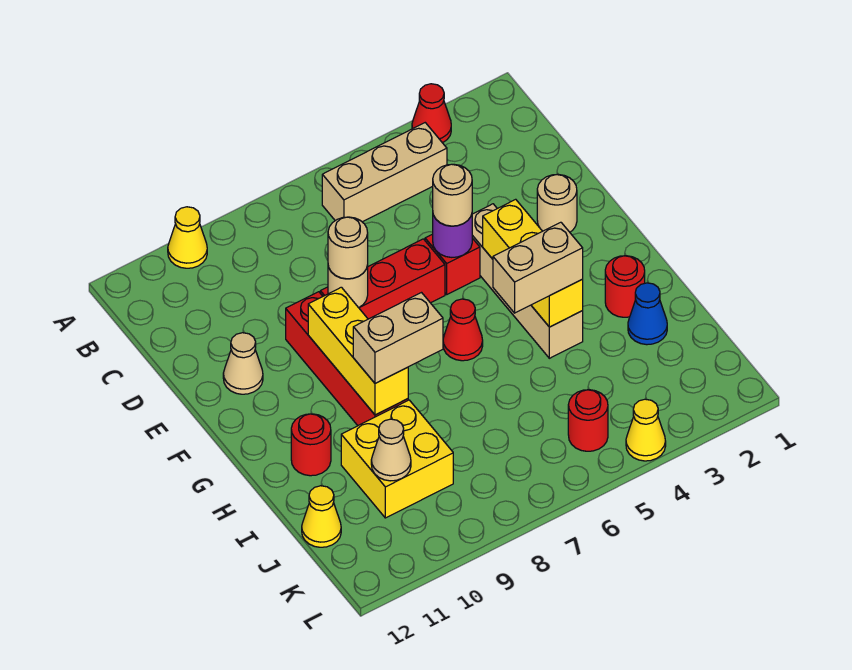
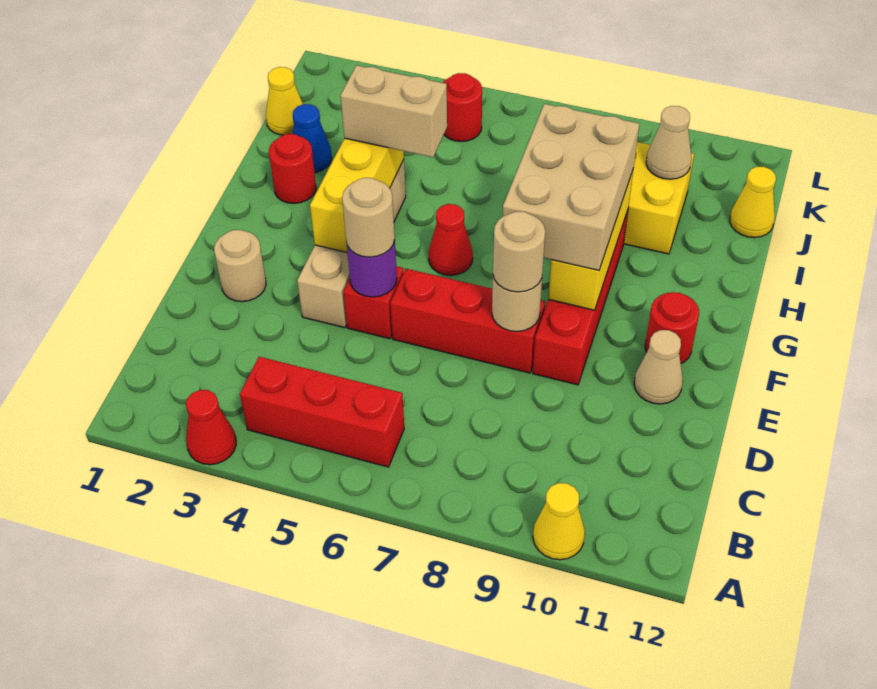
tan brick B4:B6 level 1 -> red brick B4:B6 level 1
tan brick H8:H9 level 3 -> tan brick F8:H9 level 3
red round brick H11 level 1 -> red round brick F11 level 1
yellow cone L4 level 1 -> yellow cone J1 level 1

